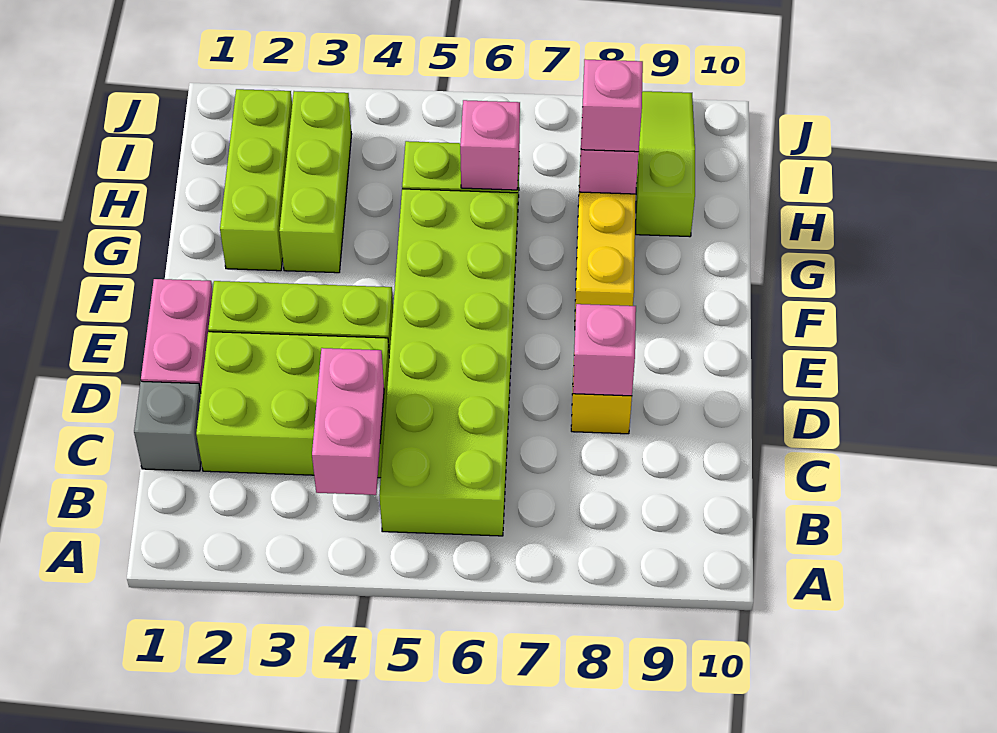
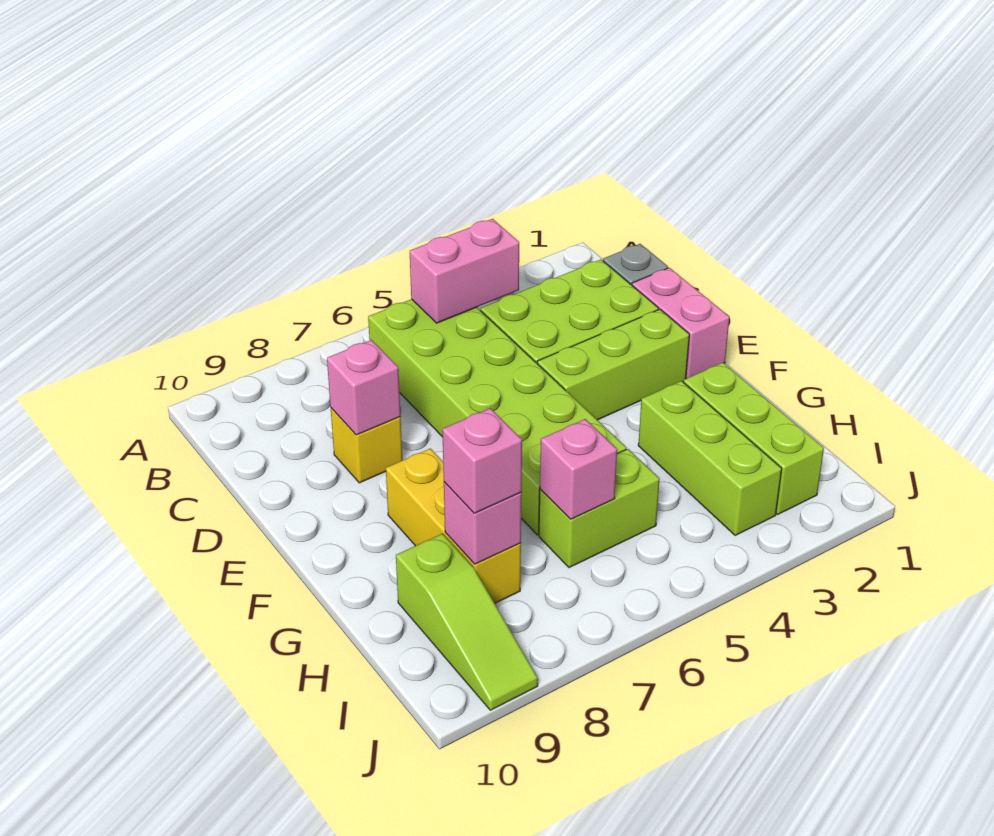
pink brick B4:C4 level 2 -> pink brick B4:B5 level 2

